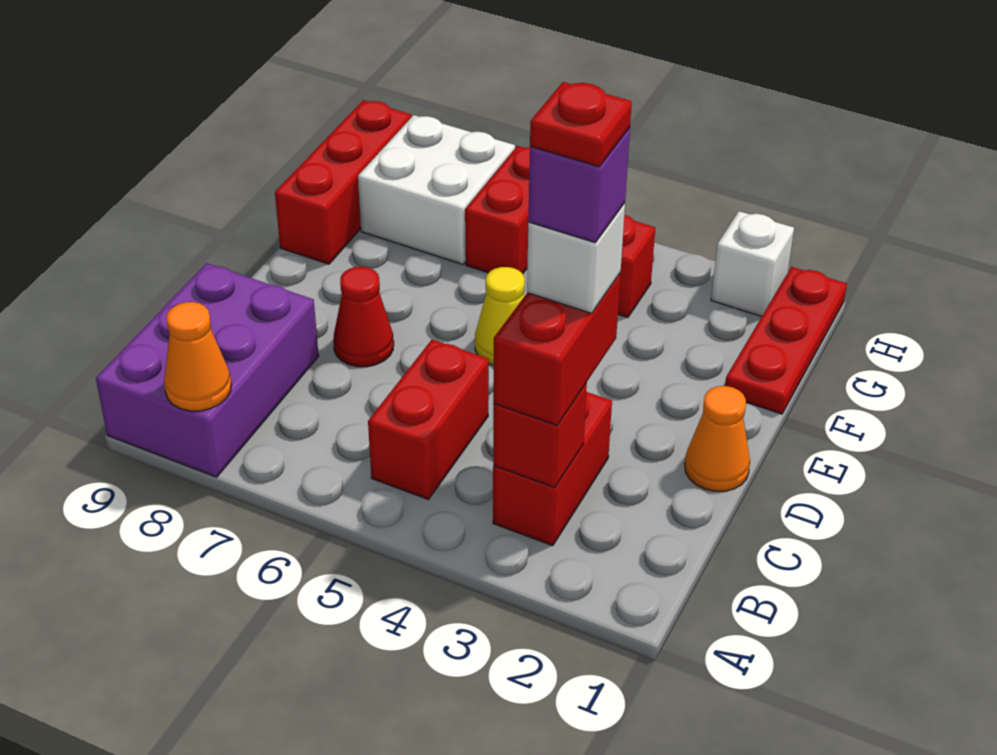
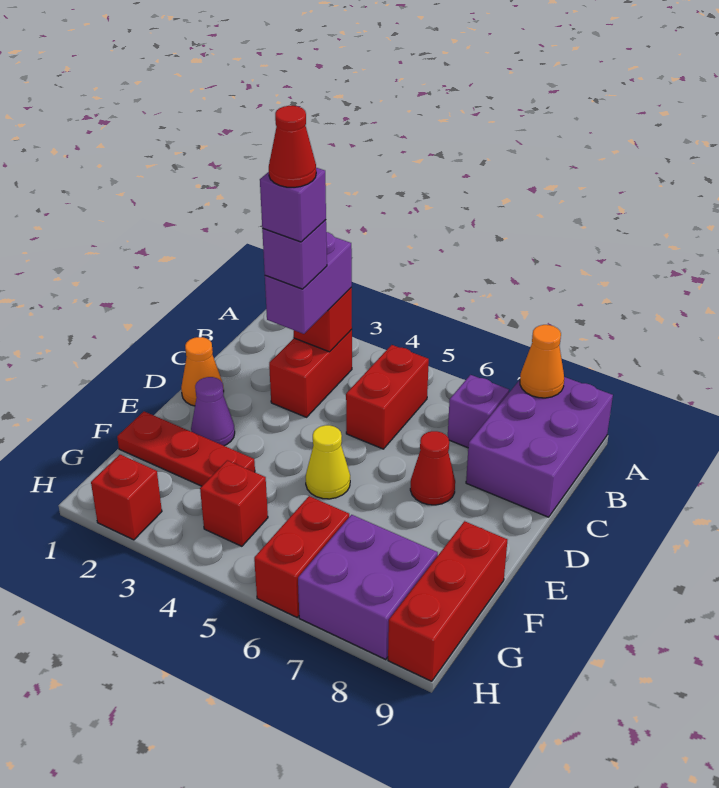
red brick B3:C3 level 3 -> purple brick B3:C3 level 3
none -> purple brick B7 level 1
white brick C3 level 4 -> purple brick C3 level 4
red plate C3 level 6 -> red cone C3 level 6
none -> purple cone E2 level 1
red plate F1:H1 level 1 -> red plate F1:F3 level 1
white brick G7:H8 level 1 -> purple brick G7:H8 level 1
white brick H2 level 1 -> red brick H2 level 1

